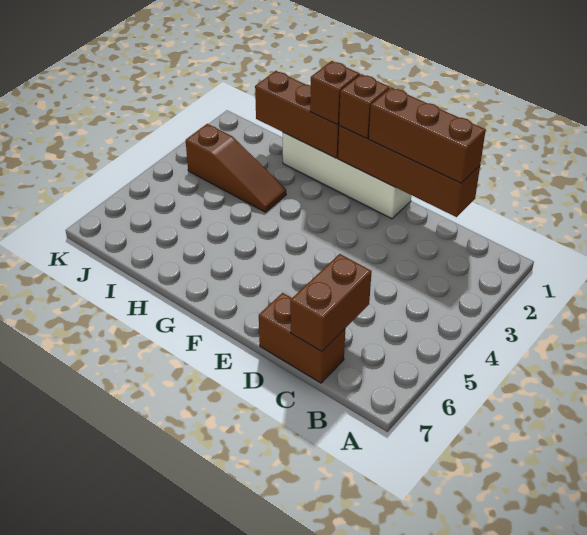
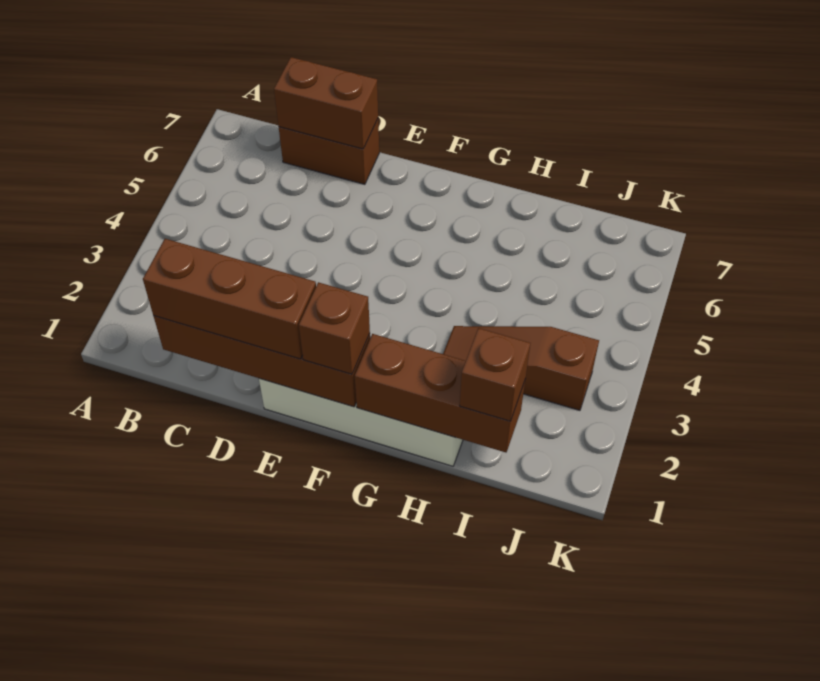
brown brick C6:C7 level 2 -> brown brick C7:D7 level 2
brown brick G1 level 3 -> brown brick I1 level 3

